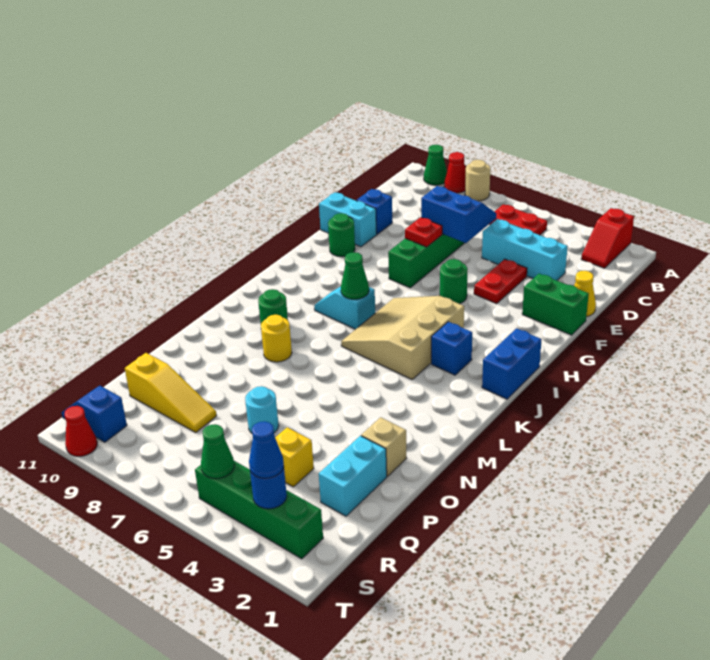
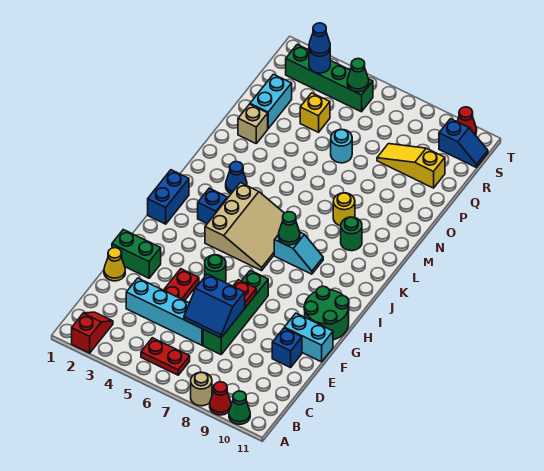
cyan brick D3:D5 level 1 -> cyan brick D3:D6 level 1
green round brick G10 level 1 -> green round brick G10:H11 level 1
none -> blue cone L3 level 1

